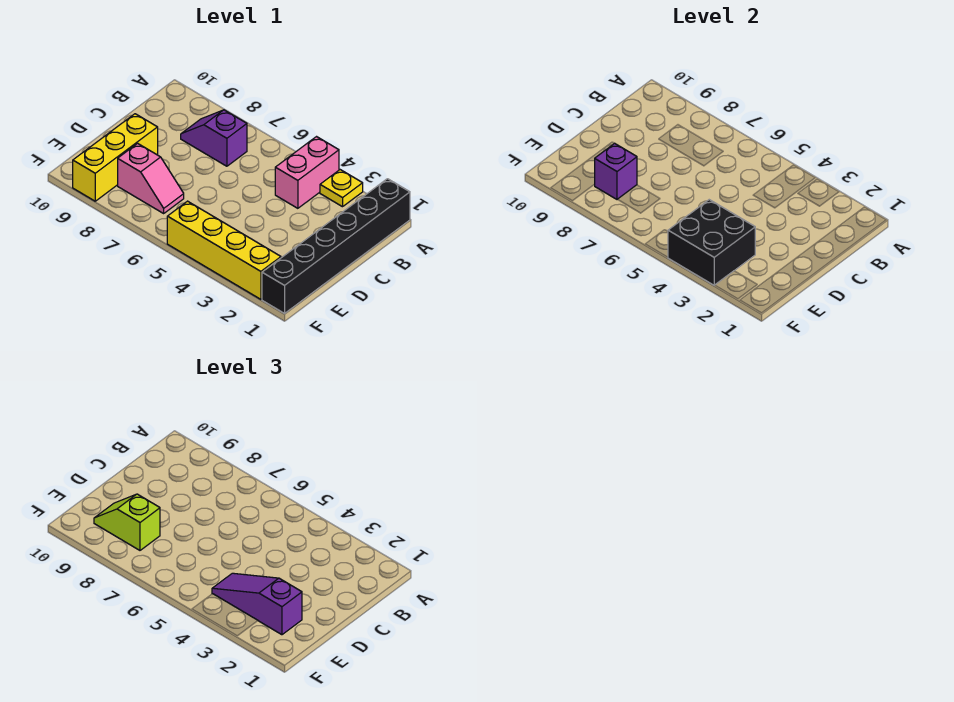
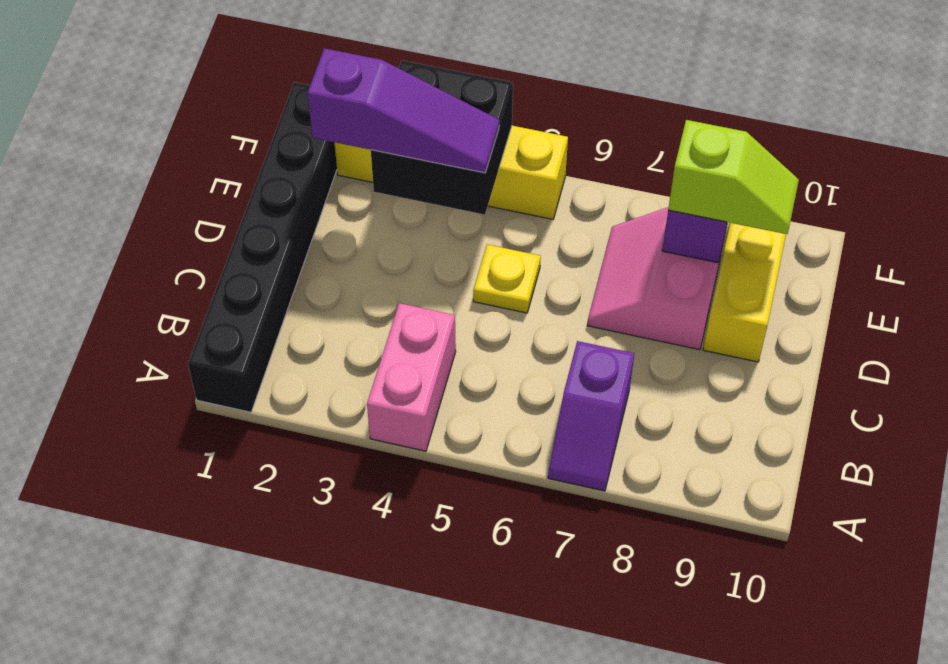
yellow plate A3 level 1 -> yellow plate D5 level 1
purple slope B7:B8 level 1 top 7 -> purple slope A7:B7 level 1 top B
pink slope E7:E8 level 1 top 8 -> pink slope D7:E8 level 1 top 8

